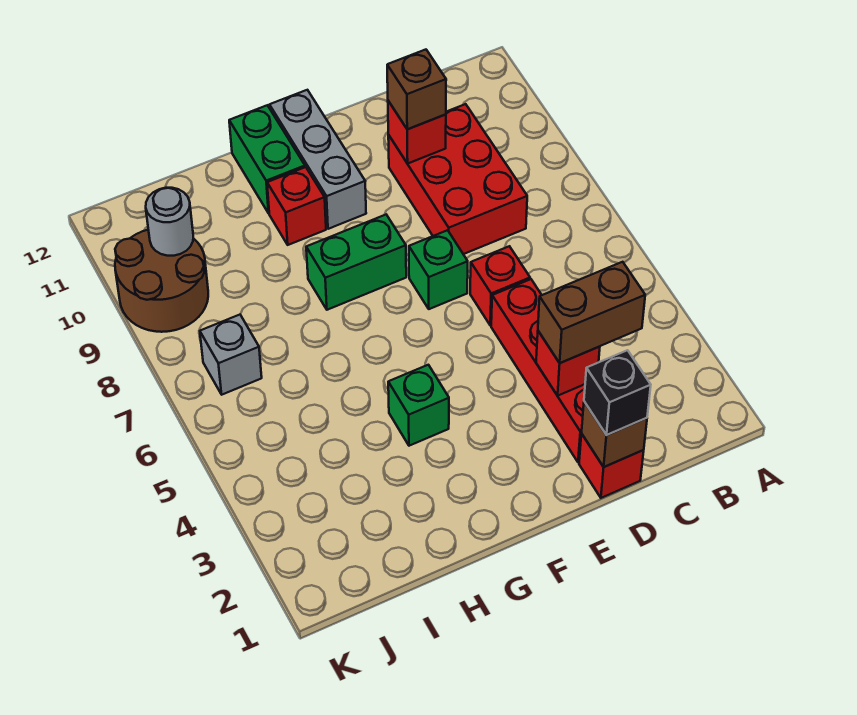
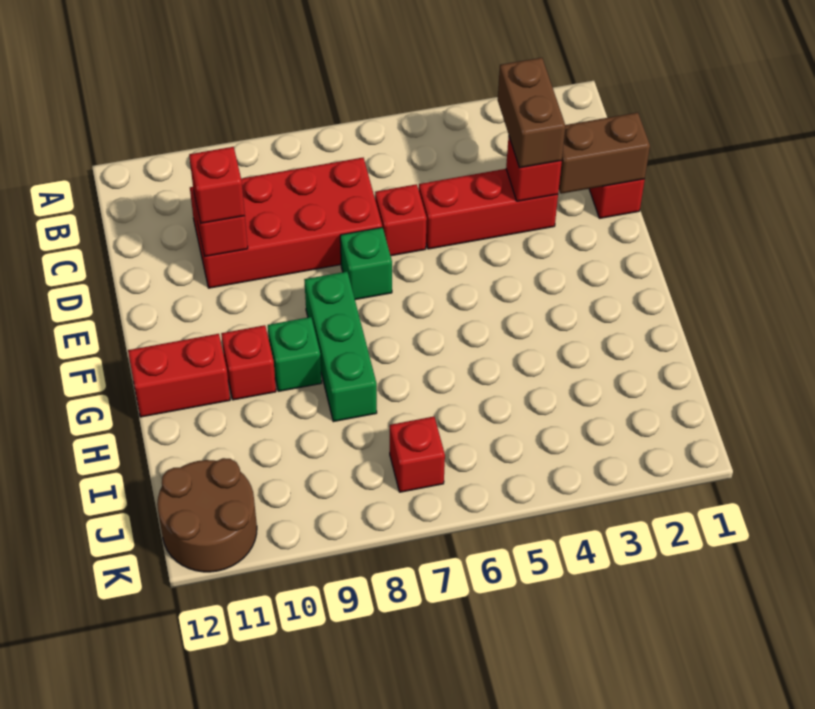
red brick C8:D10 level 1 -> red brick C7:D10 level 1
brown brick D1 level 2 -> brown brick D1:D2 level 2
black brick D1 level 3 -> none
red brick D2:D5 level 1 -> red brick D3:D5 level 1
brown brick D10 level 3 -> red brick D10 level 3
green brick F8:G8 level 1 -> green brick F8:H8 level 1
grey brick F10:F12 level 1 -> none
green brick G4 level 1 -> green brick G9 level 1
green brick G11:G12 level 1 -> red brick G11:G12 level 1
grey brick J7 level 1 -> red brick J7 level 1
brown round brick J9:K10 level 1 -> brown round brick J11:K12 level 1
grey round brick J10 level 2 -> none

